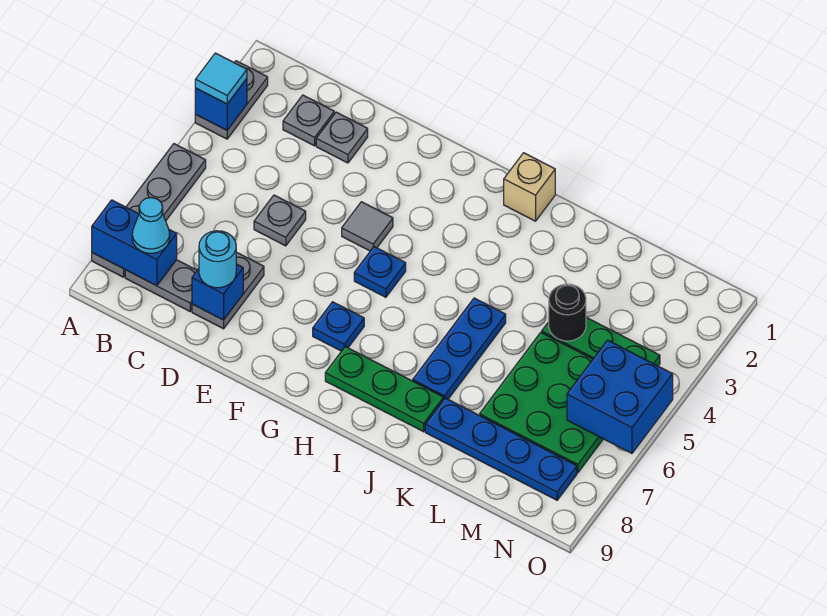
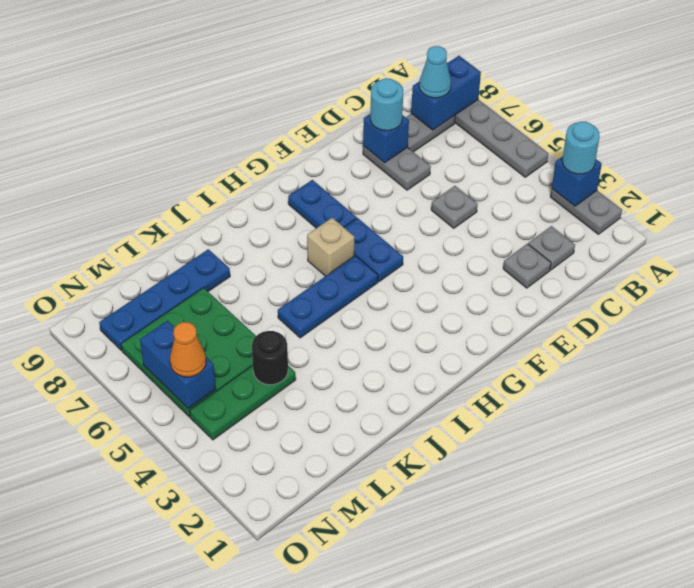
cyan tile A3 level 3 -> cyan round brick A3 level 3
grey tile F4 level 1 -> none
blue plate G5 level 1 -> blue plate G5:G6 level 1
blue plate G7 level 1 -> blue plate G7:G8 level 1
green plate H8:J8 level 1 -> none
tan brick I1 level 1 -> tan brick H6 level 1
blue plate J5:J7 level 1 -> blue plate H5:J5 level 1
blue brick N5:O6 level 2 -> blue brick N5:N6 level 2
none -> orange cone N5 level 3

